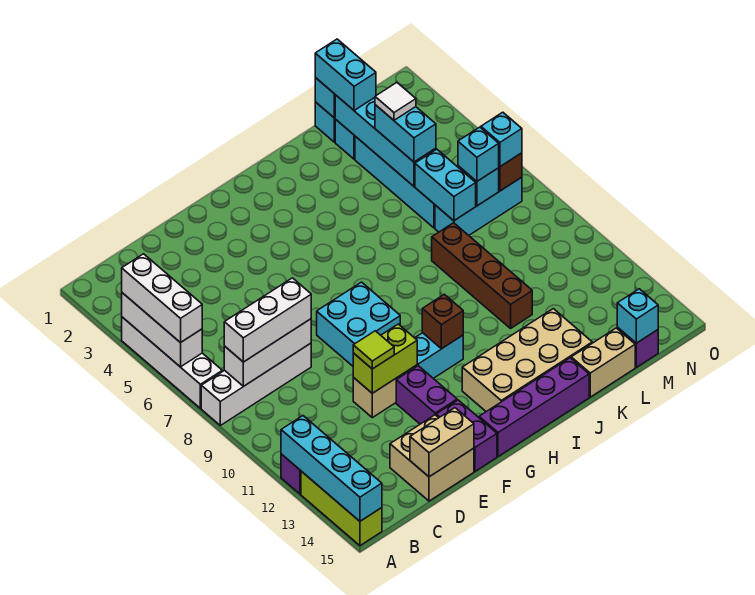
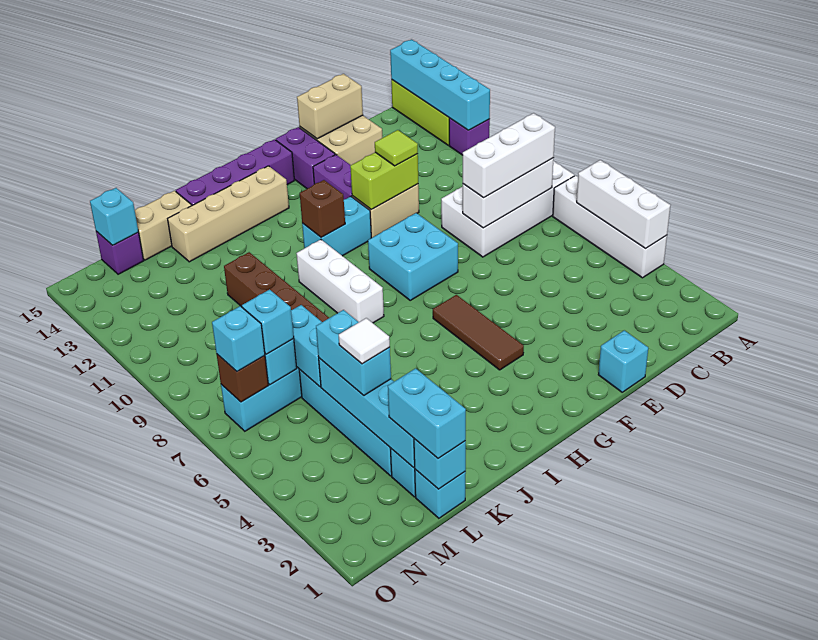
white brick A4:A6 level 3 -> white brick I8:I10 level 1
white brick A8:D8 level 1 -> white brick A8:D9 level 1
none -> cyan brick E1 level 1
none -> brown tile G4:G6 level 1
tan brick H13:K14 level 1 -> tan brick H14:K14 level 1

